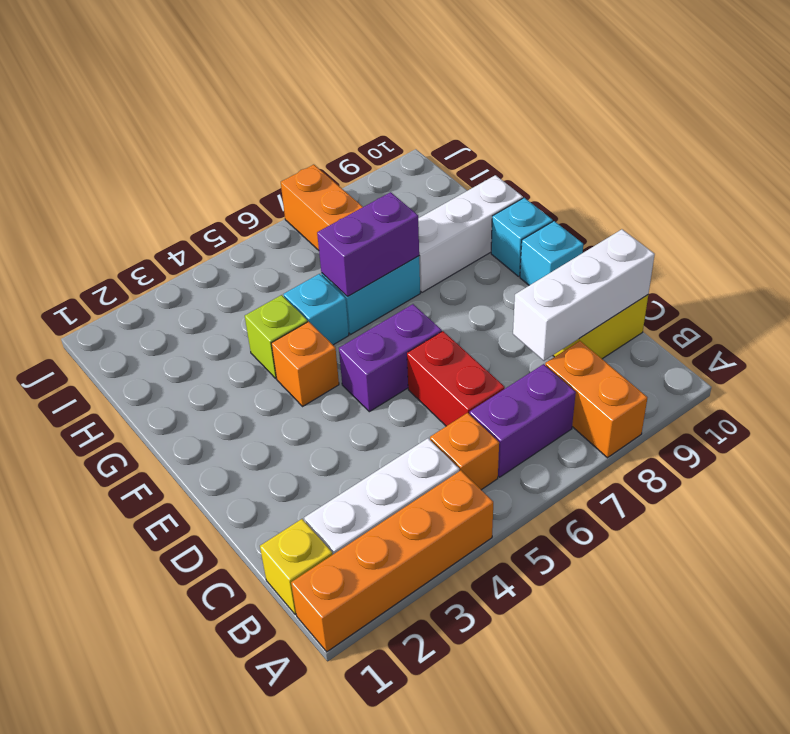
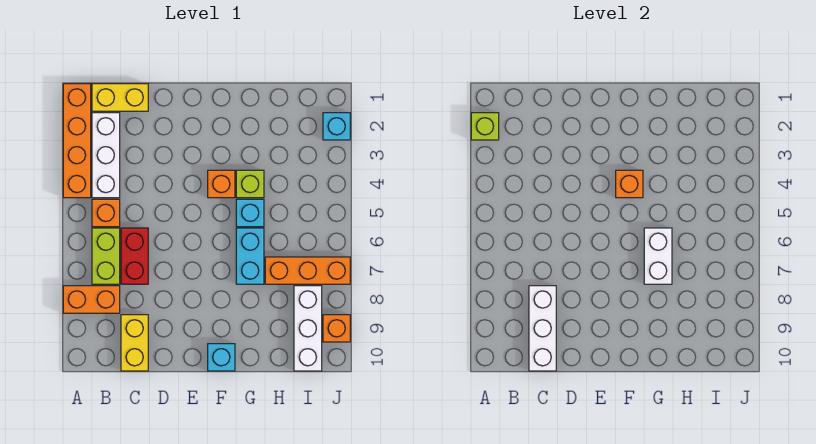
none -> lime brick A2 level 2
yellow brick B1 level 1 -> yellow brick B1:C1 level 1
purple brick B6:B7 level 1 -> lime brick B6:B7 level 1
red brick C6:D6 level 1 -> red brick C6:C7 level 1
purple brick E5:E6 level 1 -> none
cyan brick E10 level 1 -> cyan brick J2 level 1
none -> orange brick F4 level 2
purple brick G6:G7 level 2 -> white brick G6:G7 level 2
white brick G8:G10 level 1 -> white brick I8:I10 level 1
none -> orange brick J9 level 1

